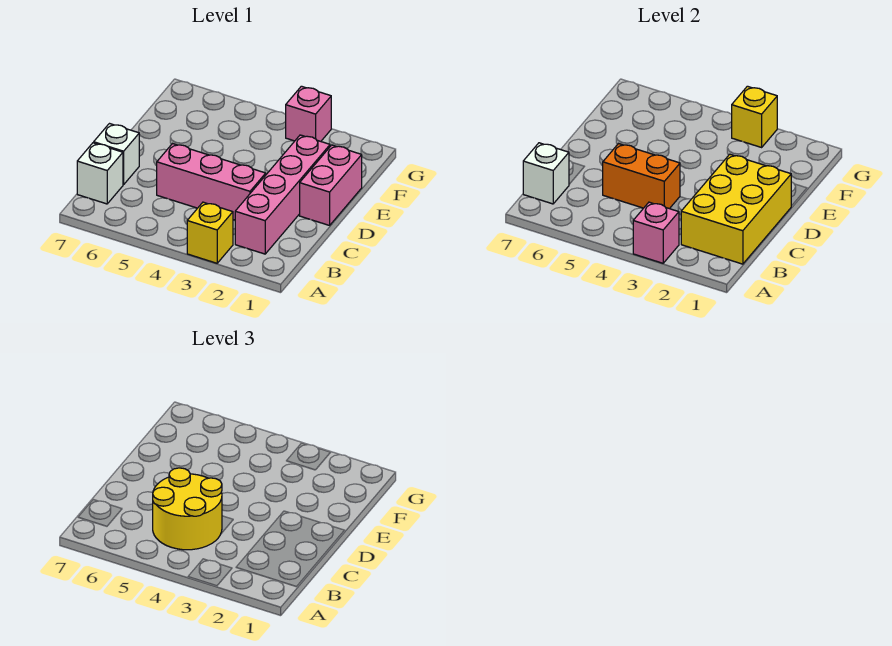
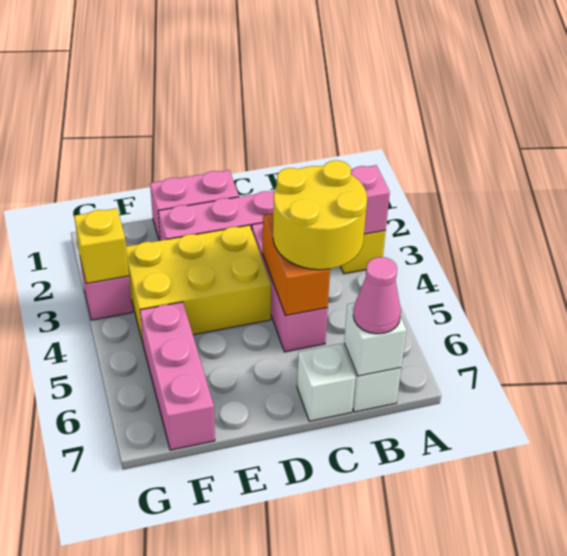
yellow brick B1:D2 level 2 -> yellow brick D3:F4 level 1
none -> pink cone B7 level 3
none -> pink brick F5:F7 level 1

